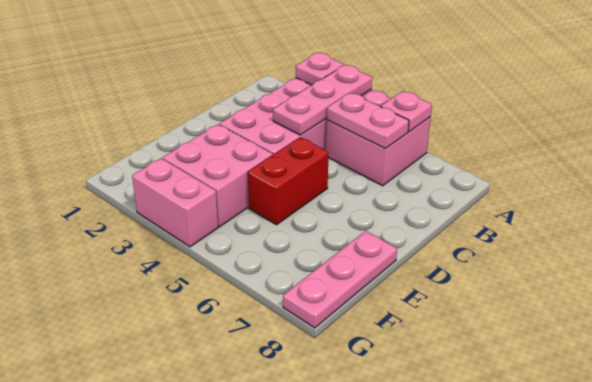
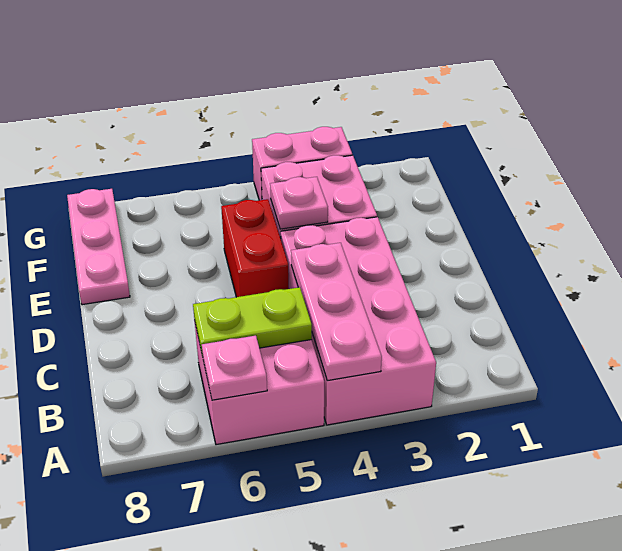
pink plate A3 level 2 -> pink plate E4 level 2
pink plate B5:B6 level 2 -> lime plate B5:B6 level 2

